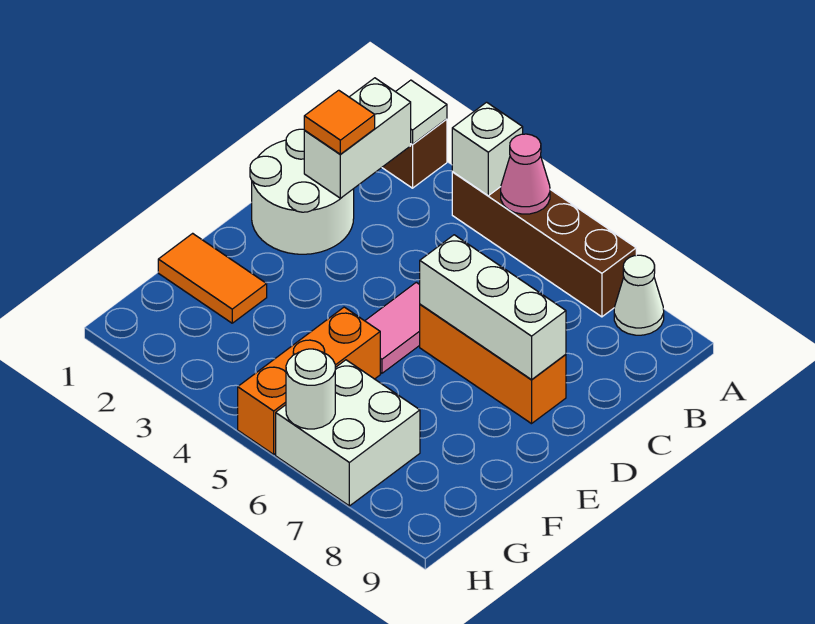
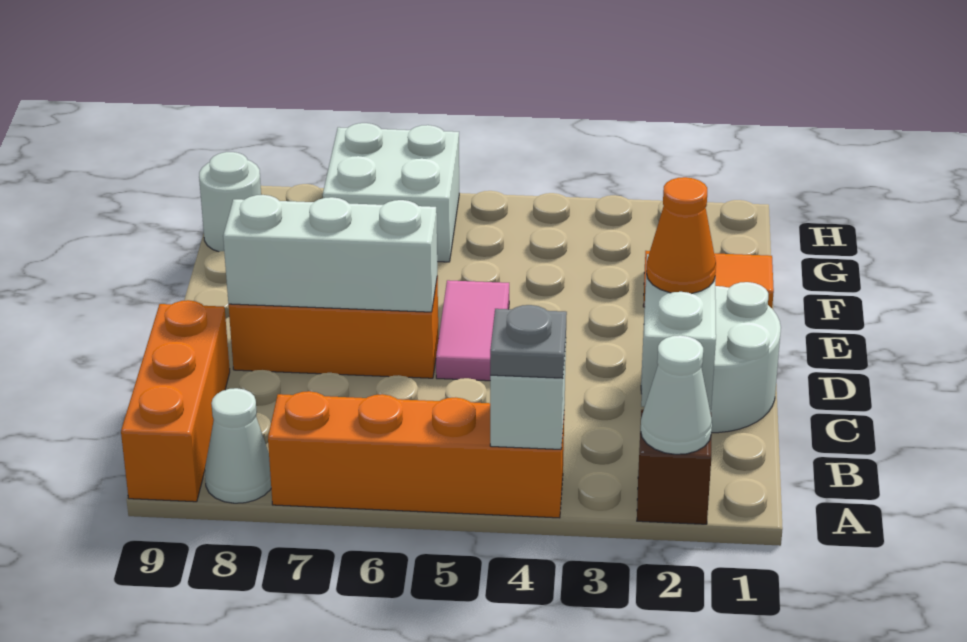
white tile A2 level 2 -> white cone A2 level 2
brown brick A4:A7 level 1 -> orange brick A4:A7 level 1
none -> grey plate A4 level 3
pink cone A5 level 2 -> none
orange tile C2 level 3 -> orange cone C2 level 3
orange brick F5:H5 level 1 -> orange brick A9:C9 level 1
white round brick H6 level 2 -> white round brick G9 level 1

